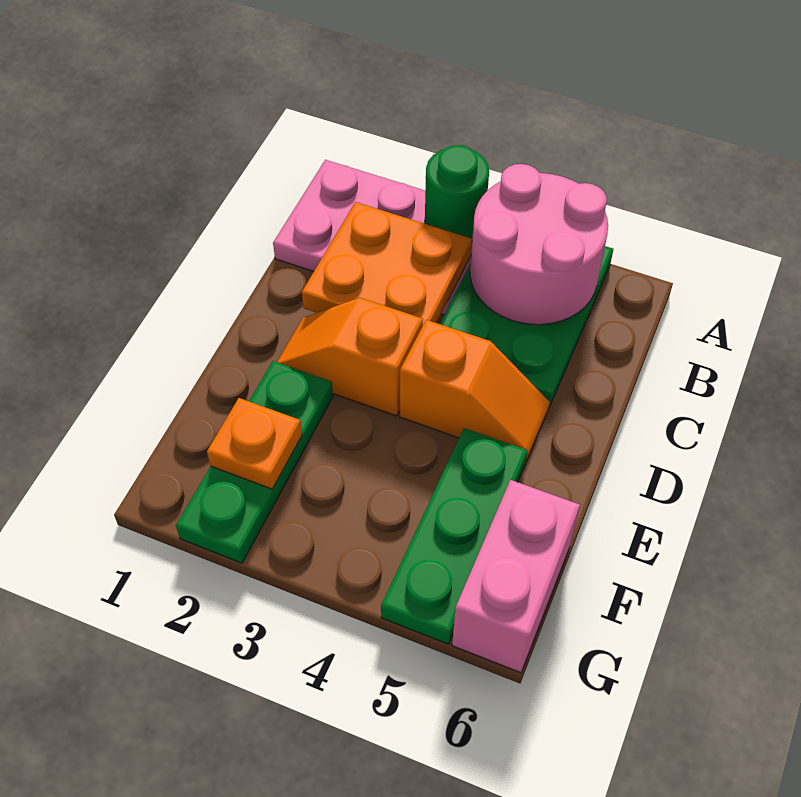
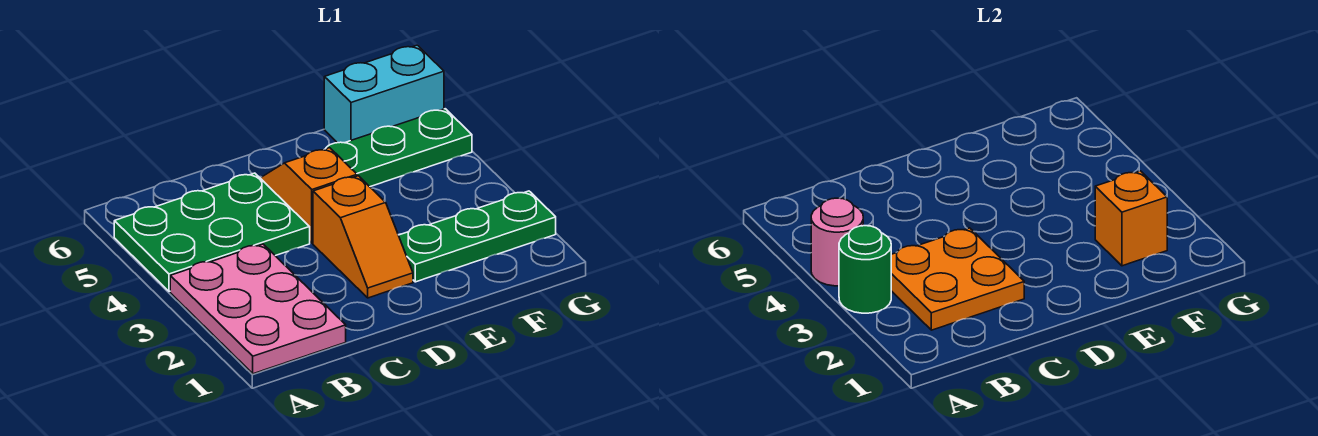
pink round brick A4:B5 level 2 -> pink round brick A4 level 2
orange plate F2 level 2 -> orange brick F2 level 2
pink brick F6:G6 level 1 -> cyan brick F6:G6 level 1

